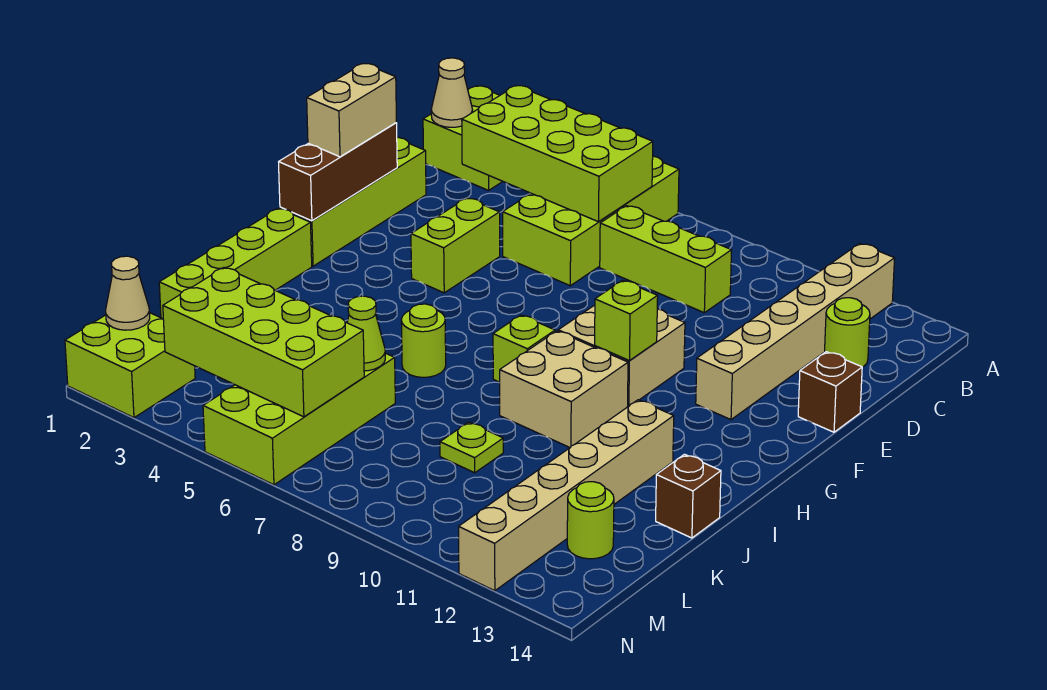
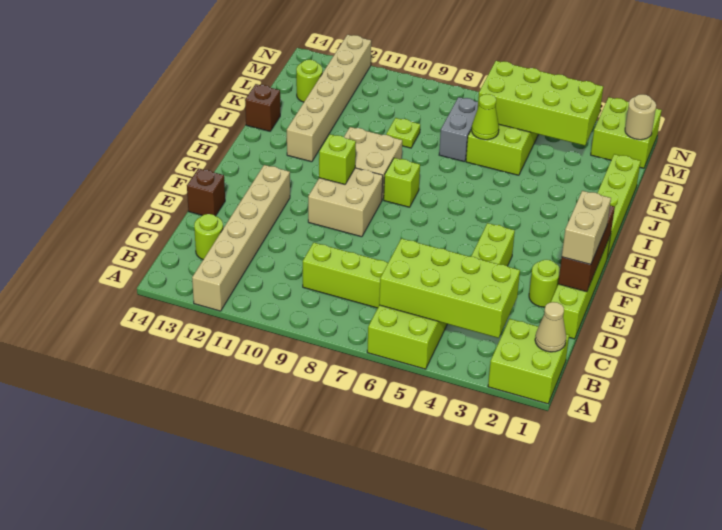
lime round brick I6 level 1 -> lime round brick E2 level 1
none -> grey brick K7:L7 level 1
tan cone M1 level 2 -> tan round brick M1 level 2

